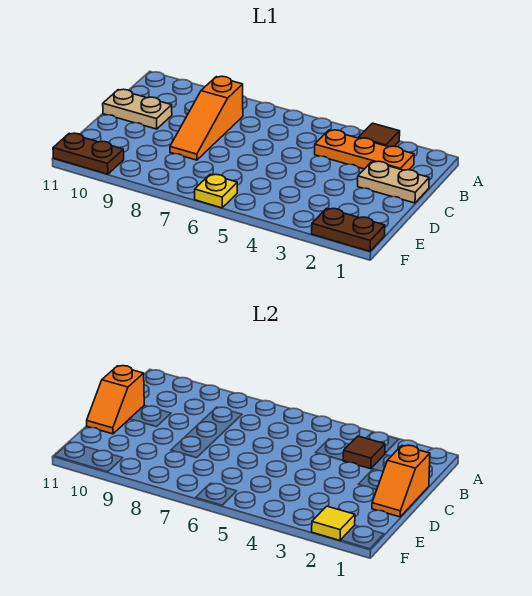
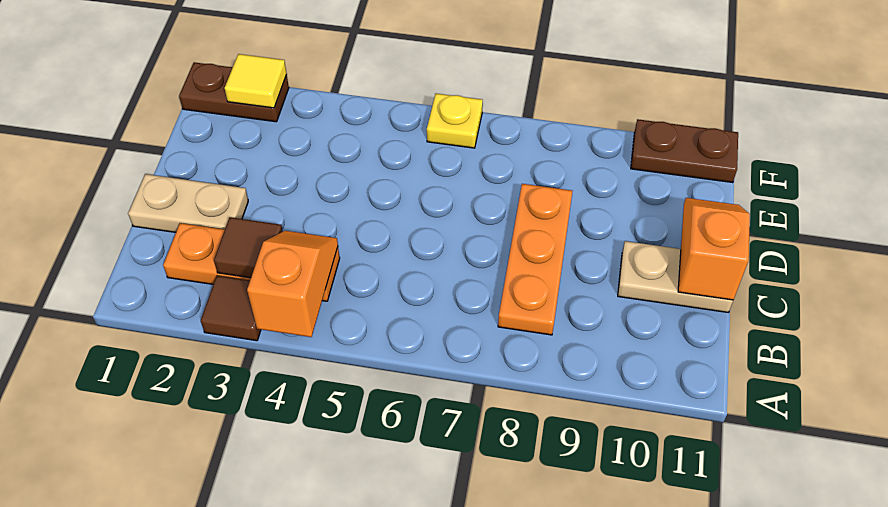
orange slope B8:D8 level 1 top B -> orange plate B8:D8 level 1
orange slope C1:D1 level 2 top C -> orange slope A4:B4 level 2 top A

